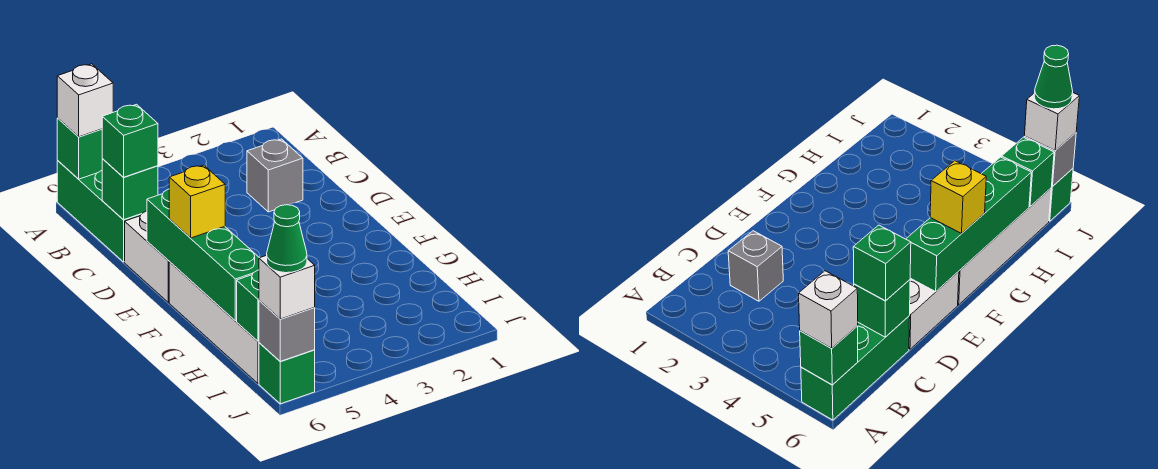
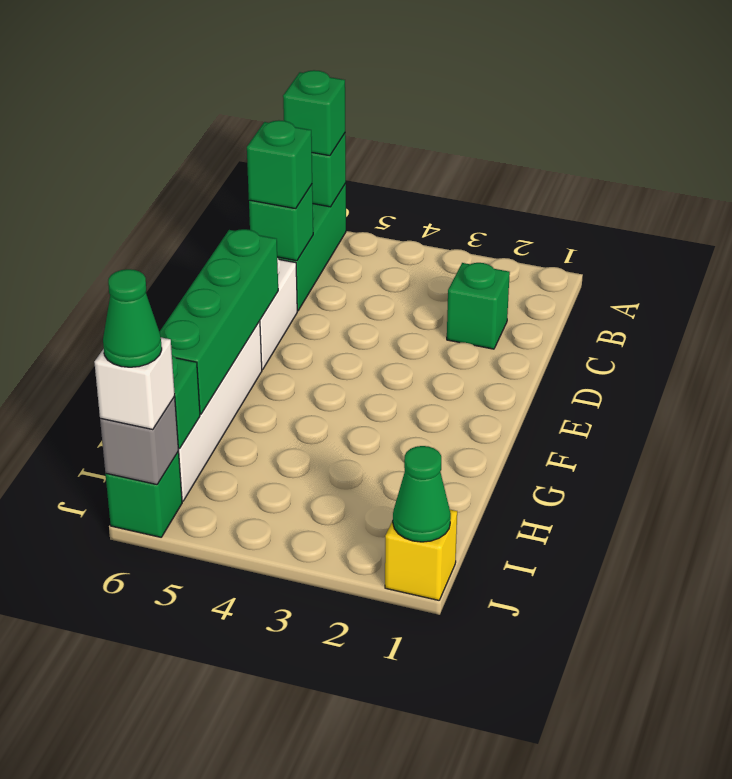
white brick A6 level 3 -> green brick A6 level 3
grey brick C2 level 1 -> green brick C2 level 1
yellow brick F6 level 3 -> yellow brick J1 level 1
none -> green cone J1 level 2

